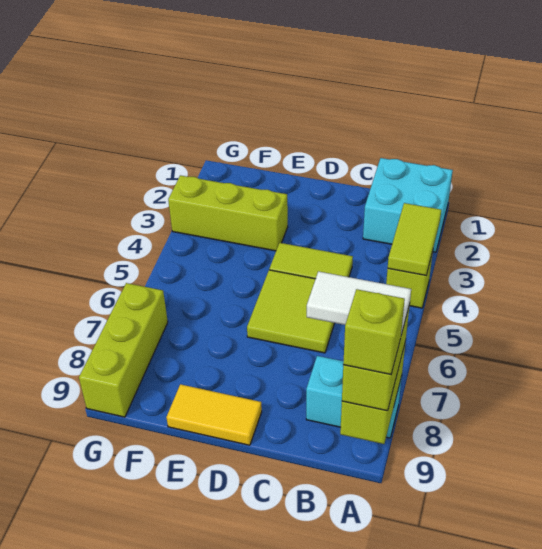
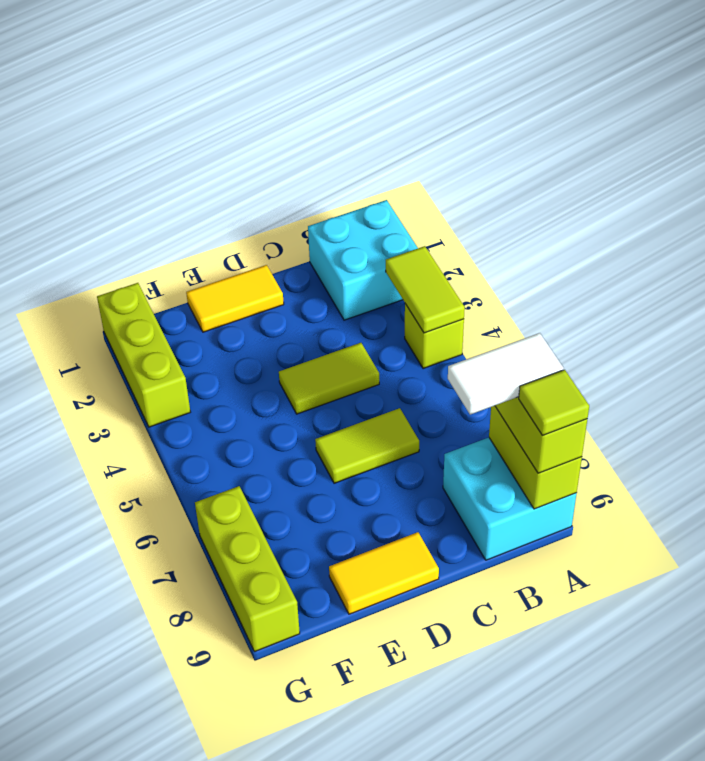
cyan brick A8:B8 level 1 -> cyan brick A8:B9 level 1
lime brick A9 level 4 -> lime tile A9 level 4
lime tile C5:D6 level 1 -> lime tile C6:D6 level 1
none -> yellow tile D1:E1 level 1
lime brick E3:G3 level 1 -> lime brick G1:G3 level 1

